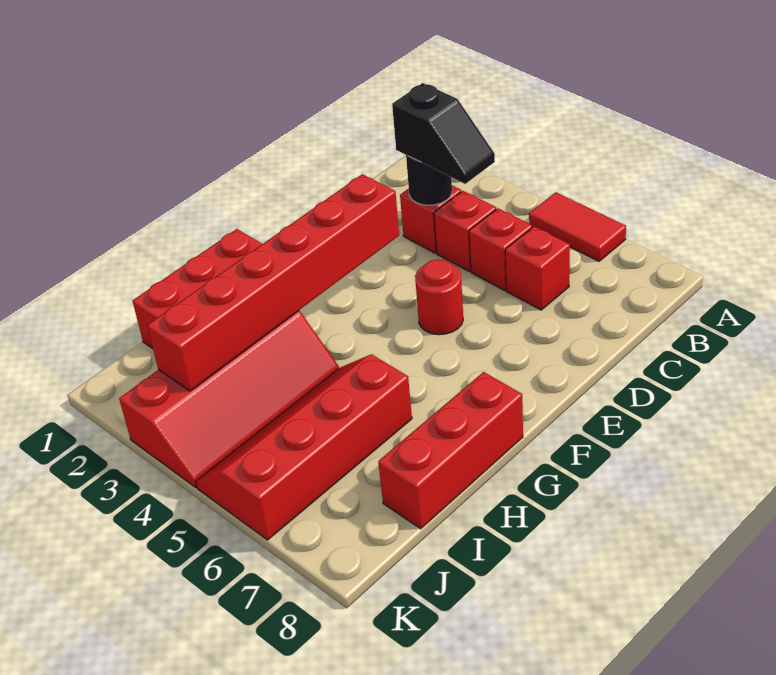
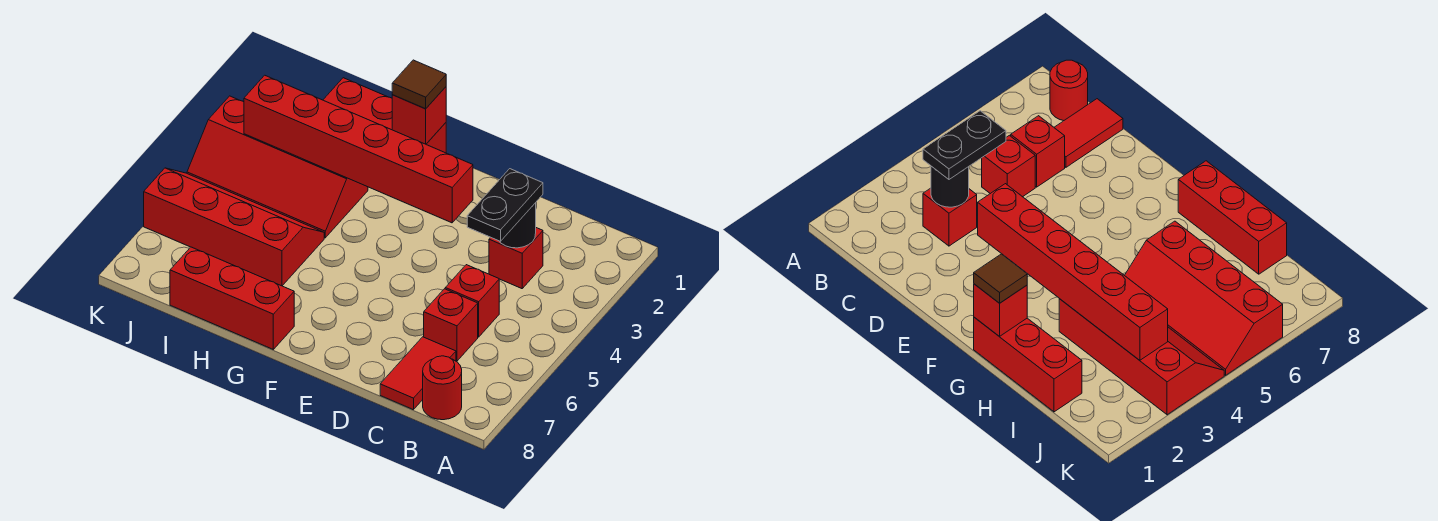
red tile A5:A6 level 1 -> red tile C7:C8 level 1
black slope C3:C4 level 3 top 3 -> black plate C3:C4 level 3
red brick C4 level 1 -> red brick G1 level 2
red round brick E5 level 1 -> red round brick B8 level 1
none -> brown tile G1 level 3

